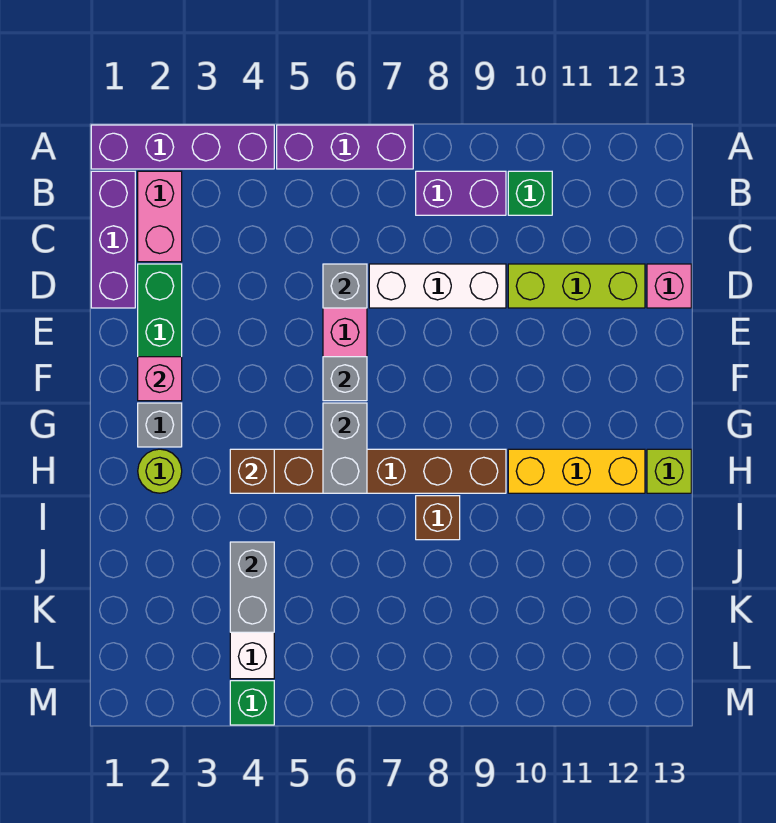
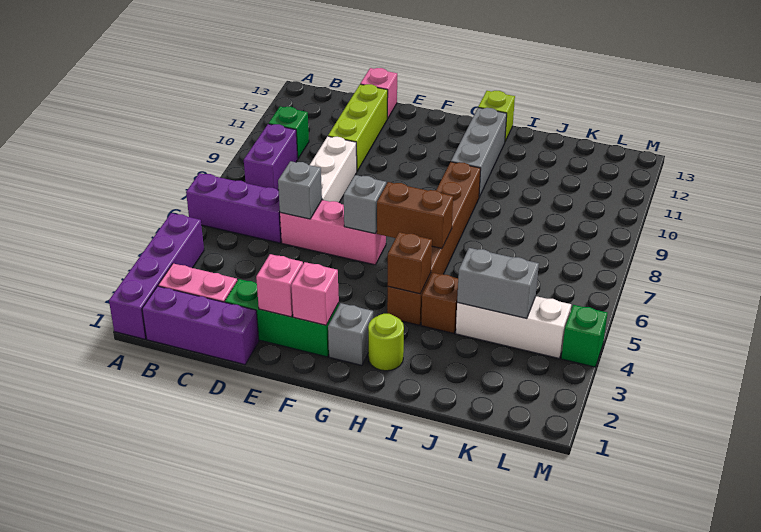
purple brick A5:A7 level 1 -> purple brick A6:C6 level 1
none -> pink brick E2 level 2
grey brick G6:H6 level 2 -> brown brick G6:H6 level 2
yellow brick H10:H12 level 1 -> grey brick H10:H12 level 1
brown brick I8 level 1 -> brown brick I4 level 1

